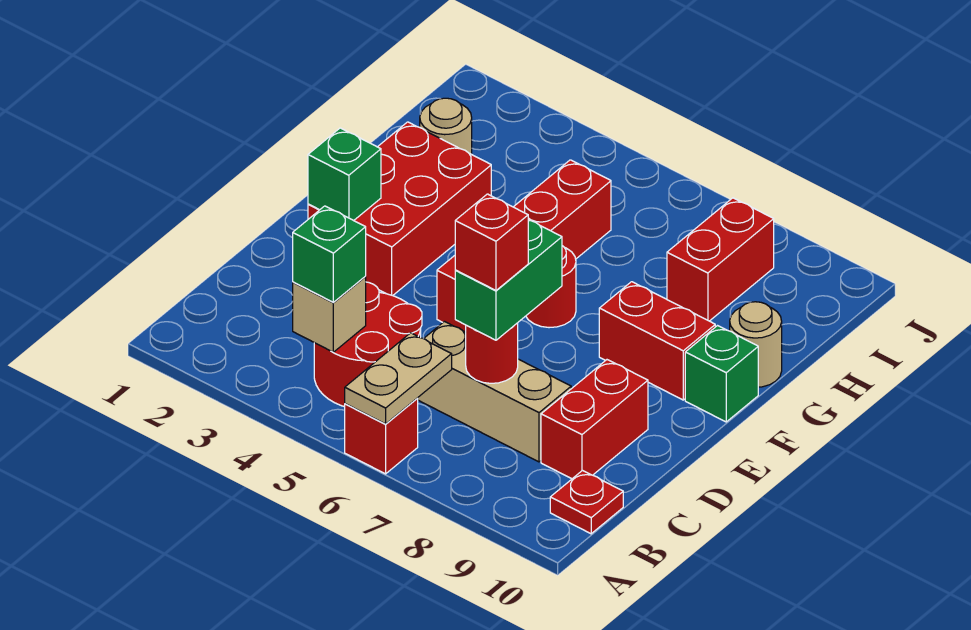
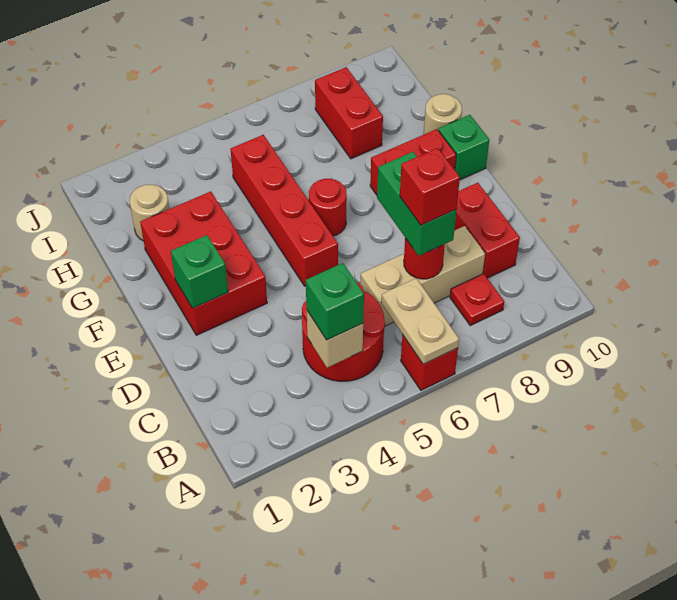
red plate B10 level 1 -> red plate B8 level 1

